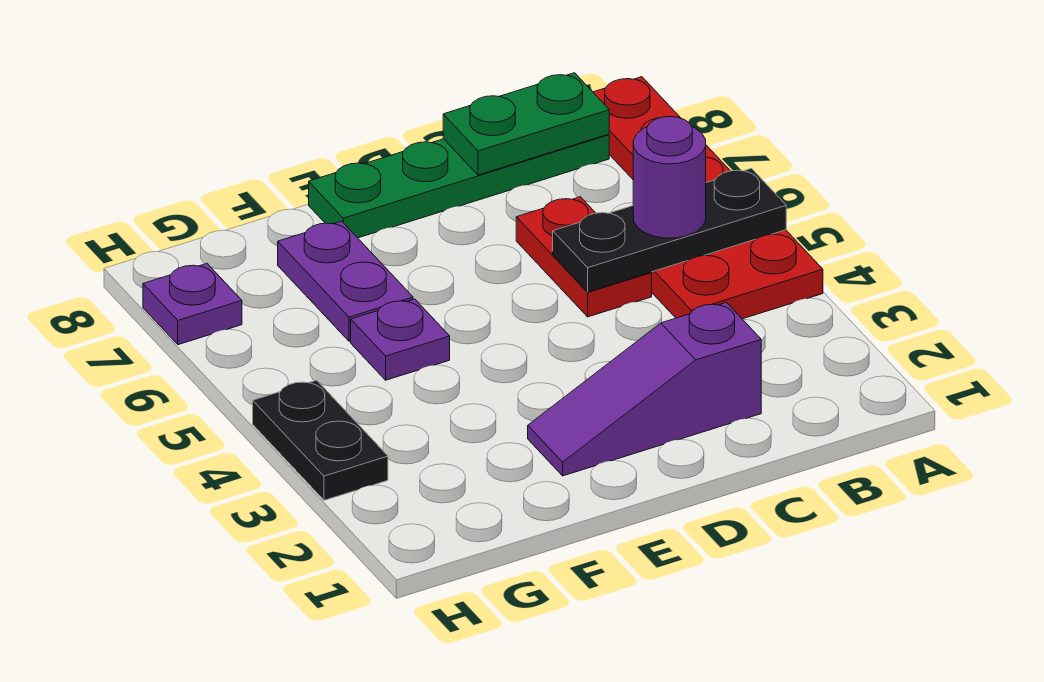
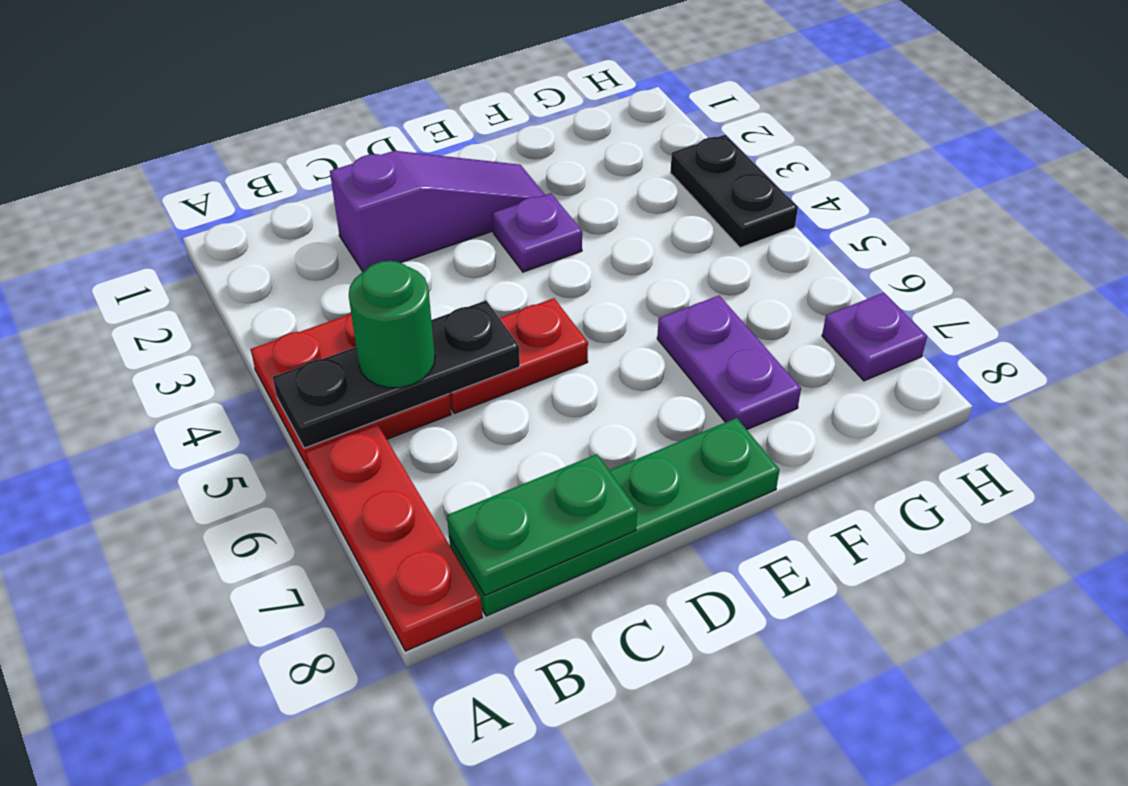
purple round brick B5 level 3 -> green round brick B5 level 3
red plate C5:C6 level 1 -> red plate C5:D5 level 1
purple plate F5 level 1 -> purple plate E3 level 1

